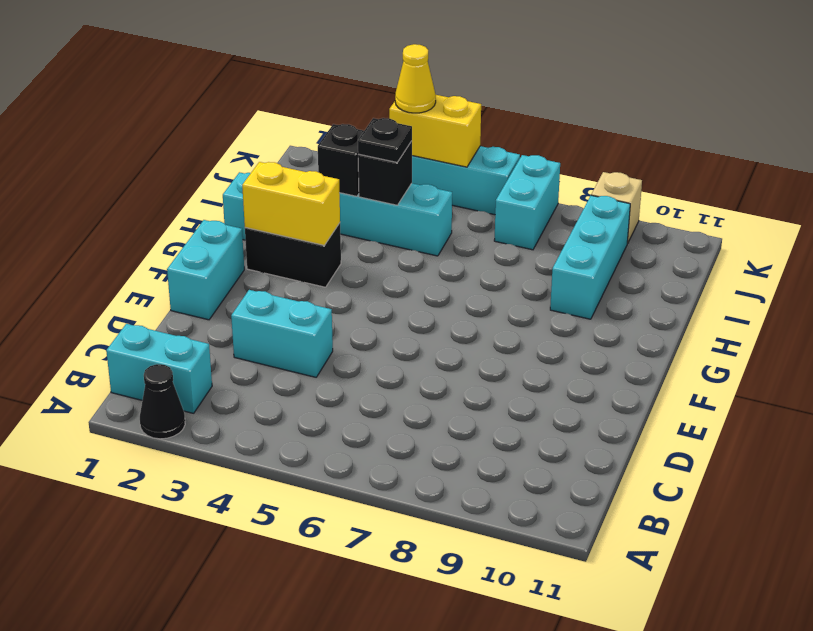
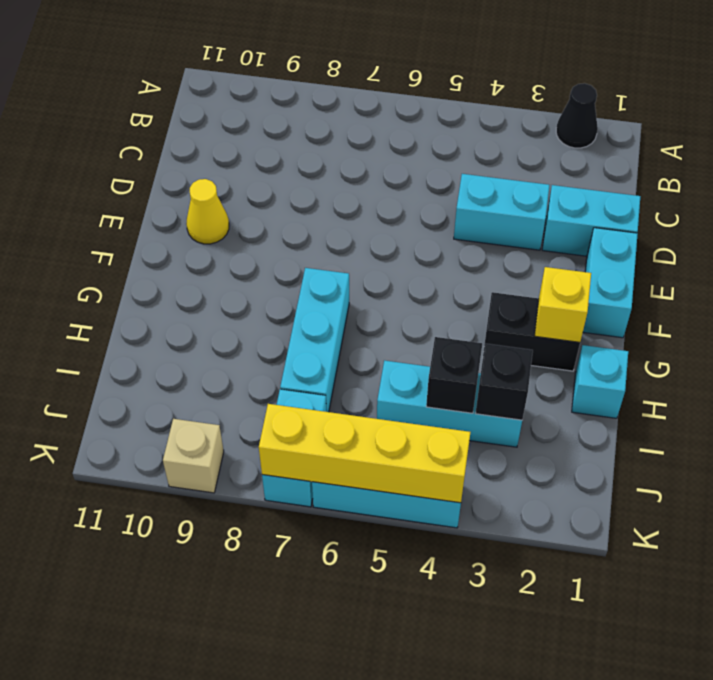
cyan brick B1:B2 level 1 -> cyan brick D1:D2 level 1
yellow brick G2:G3 level 2 -> yellow brick G2 level 2
cyan brick H9:J9 level 1 -> cyan brick G7:I7 level 1
black plate I4 level 3 -> none
yellow brick K4:K5 level 2 -> yellow brick K4:K7 level 2
yellow cone K4 level 3 -> yellow cone E10 level 1

